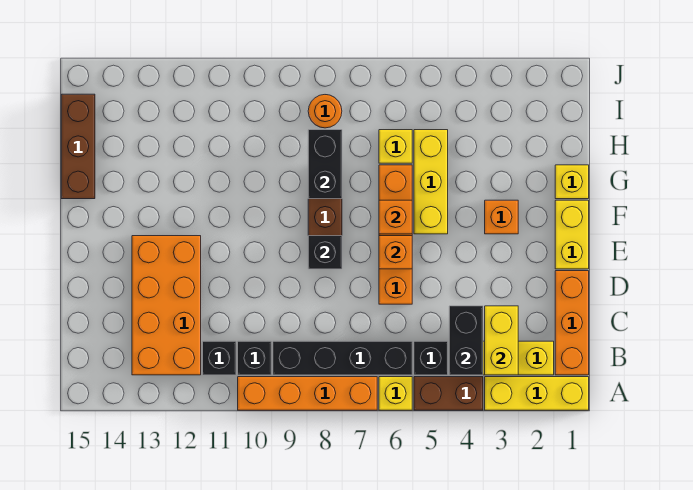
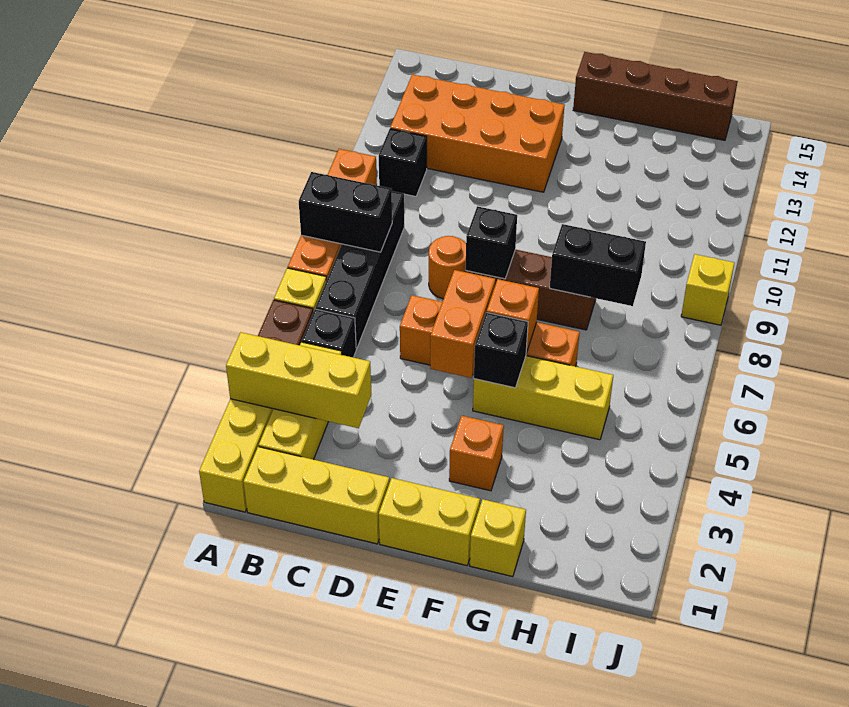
orange brick B1:D1 level 1 -> yellow brick B1:D1 level 1
yellow brick B3:C3 level 2 -> yellow brick A3:C3 level 2
black brick B4:C4 level 2 -> black brick A8:B8 level 2
black brick B10 level 1 -> black brick F5 level 2
orange brick E6 level 2 -> orange brick E5:E6 level 2
brown brick G15:I15 level 1 -> brown brick F15:I15 level 1
yellow brick H6 level 1 -> yellow brick J9 level 1
orange round brick I8 level 1 -> orange round brick D8 level 1

